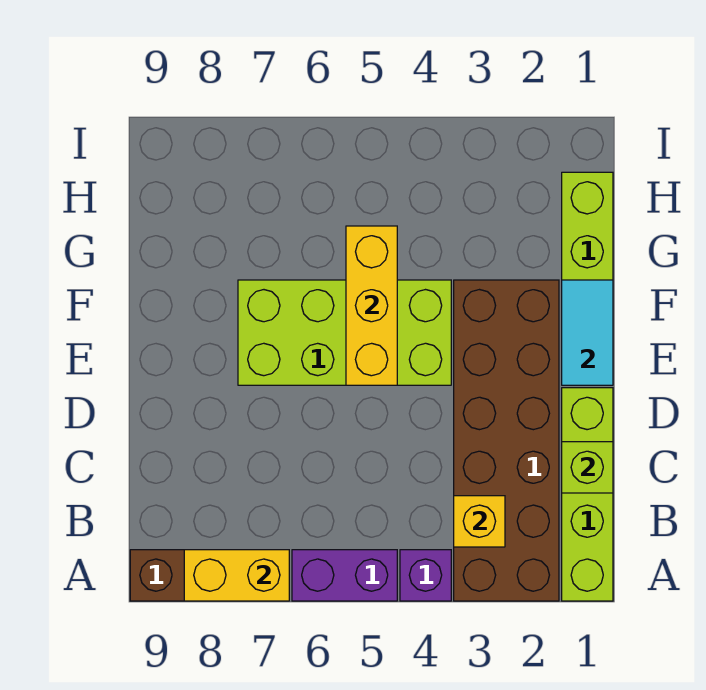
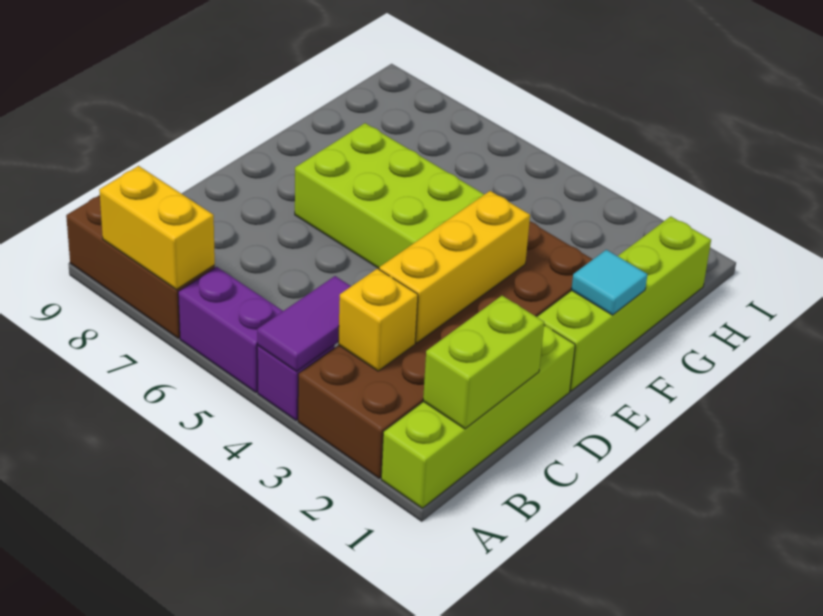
none -> purple tile A4:B4 level 2
lime brick C1 level 2 -> lime brick B1:C1 level 2
cyan tile E1:F1 level 2 -> cyan tile F1 level 2
yellow brick E5:G5 level 2 -> yellow brick C3:E3 level 2

